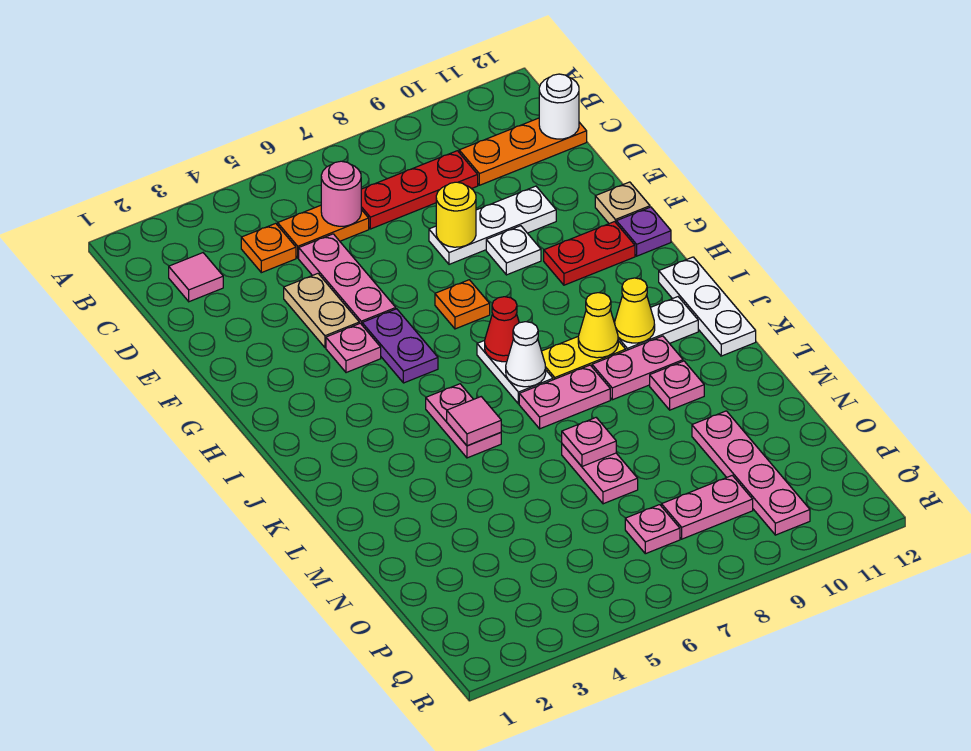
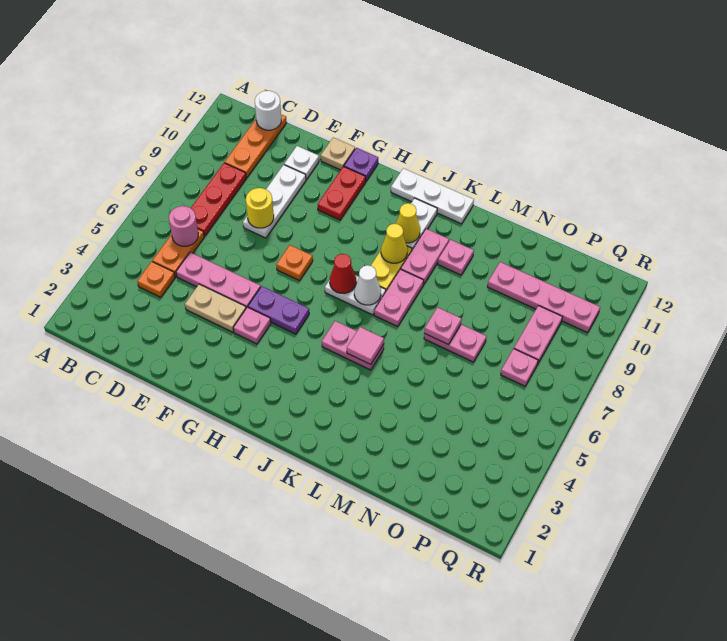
pink tile C2 level 1 -> none
white plate F9 level 1 -> white plate E11 level 1

